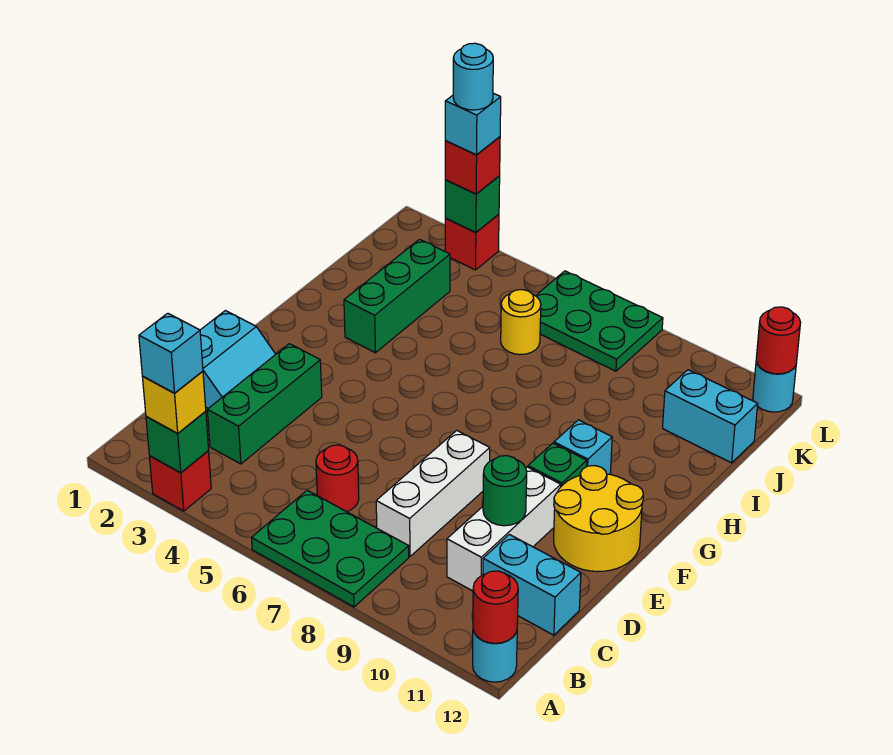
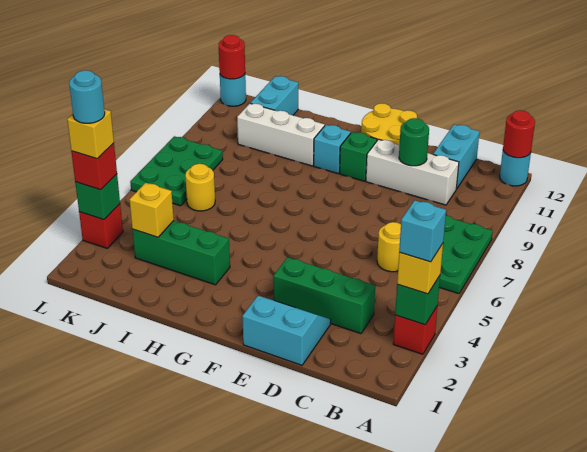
red round brick C6 level 1 -> yellow round brick C6 level 1
white brick C8:E8 level 1 -> white brick H10:J10 level 1
none -> yellow brick J3 level 2
cyan brick L3 level 4 -> yellow brick L3 level 4

